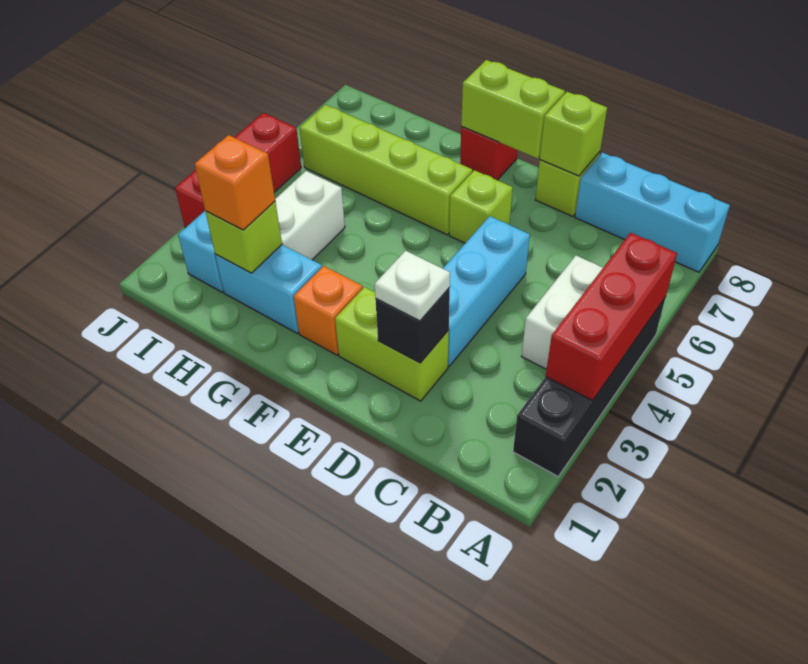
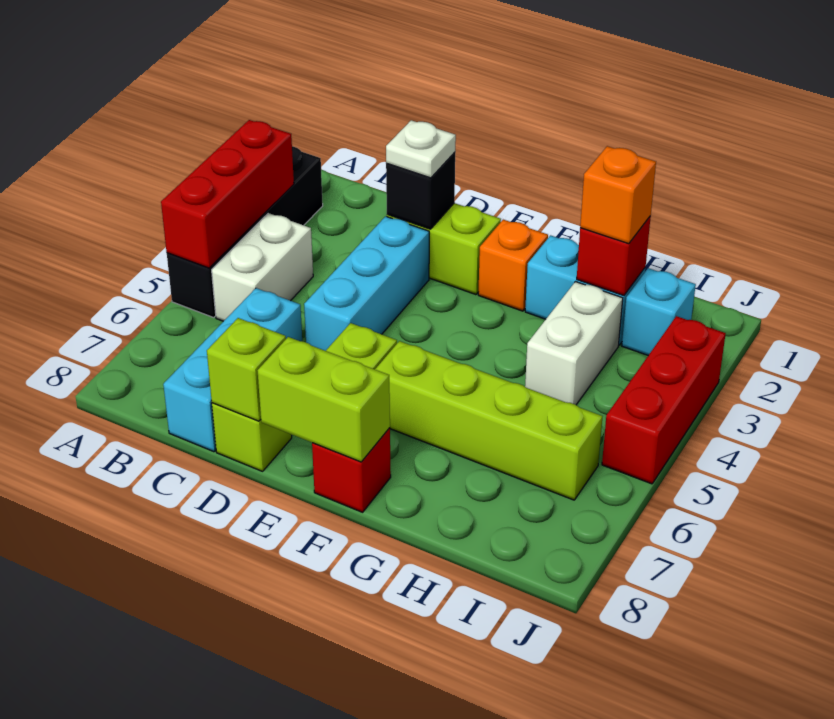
cyan brick A8:C8 level 1 -> cyan brick C6:C8 level 1
lime brick H2 level 2 -> red brick H2 level 2

